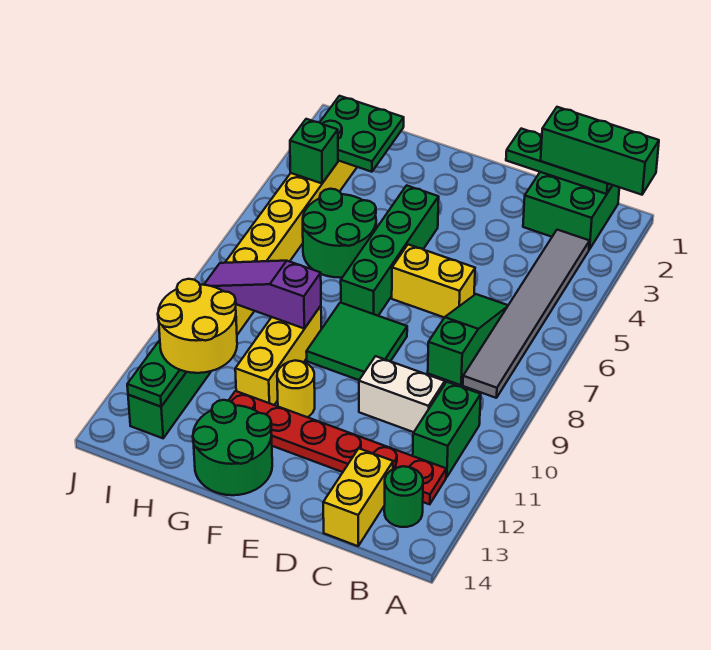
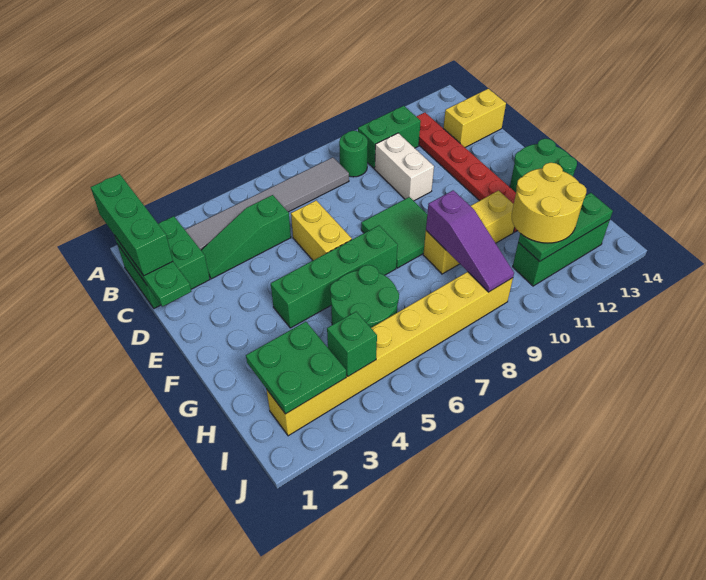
green round brick B13 level 1 -> green round brick B9 level 1
green slope C6:C8 level 1 top 8 -> green slope C3:C5 level 1 top 5
yellow round brick F11 level 1 -> none

